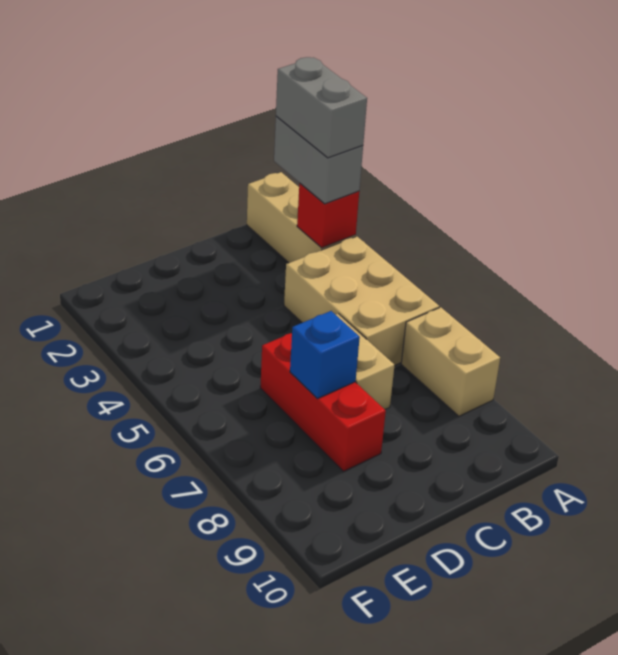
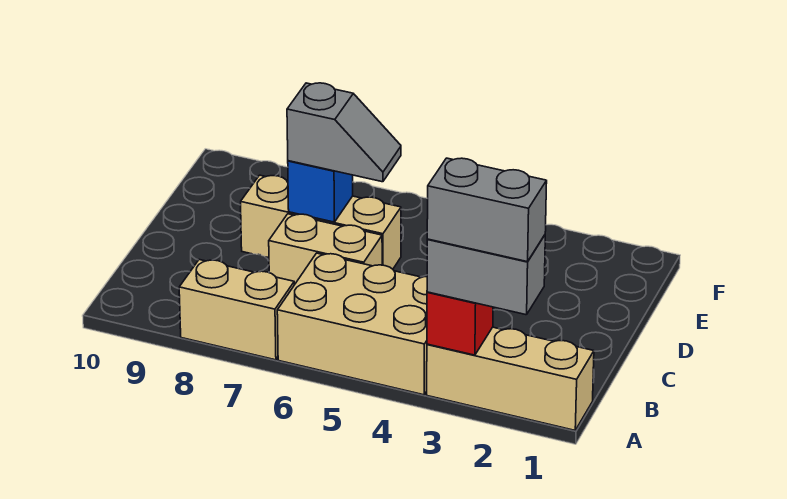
red brick D6:D8 level 1 -> tan brick D6:D8 level 1
none -> grey slope D6:D7 level 3 top 7

